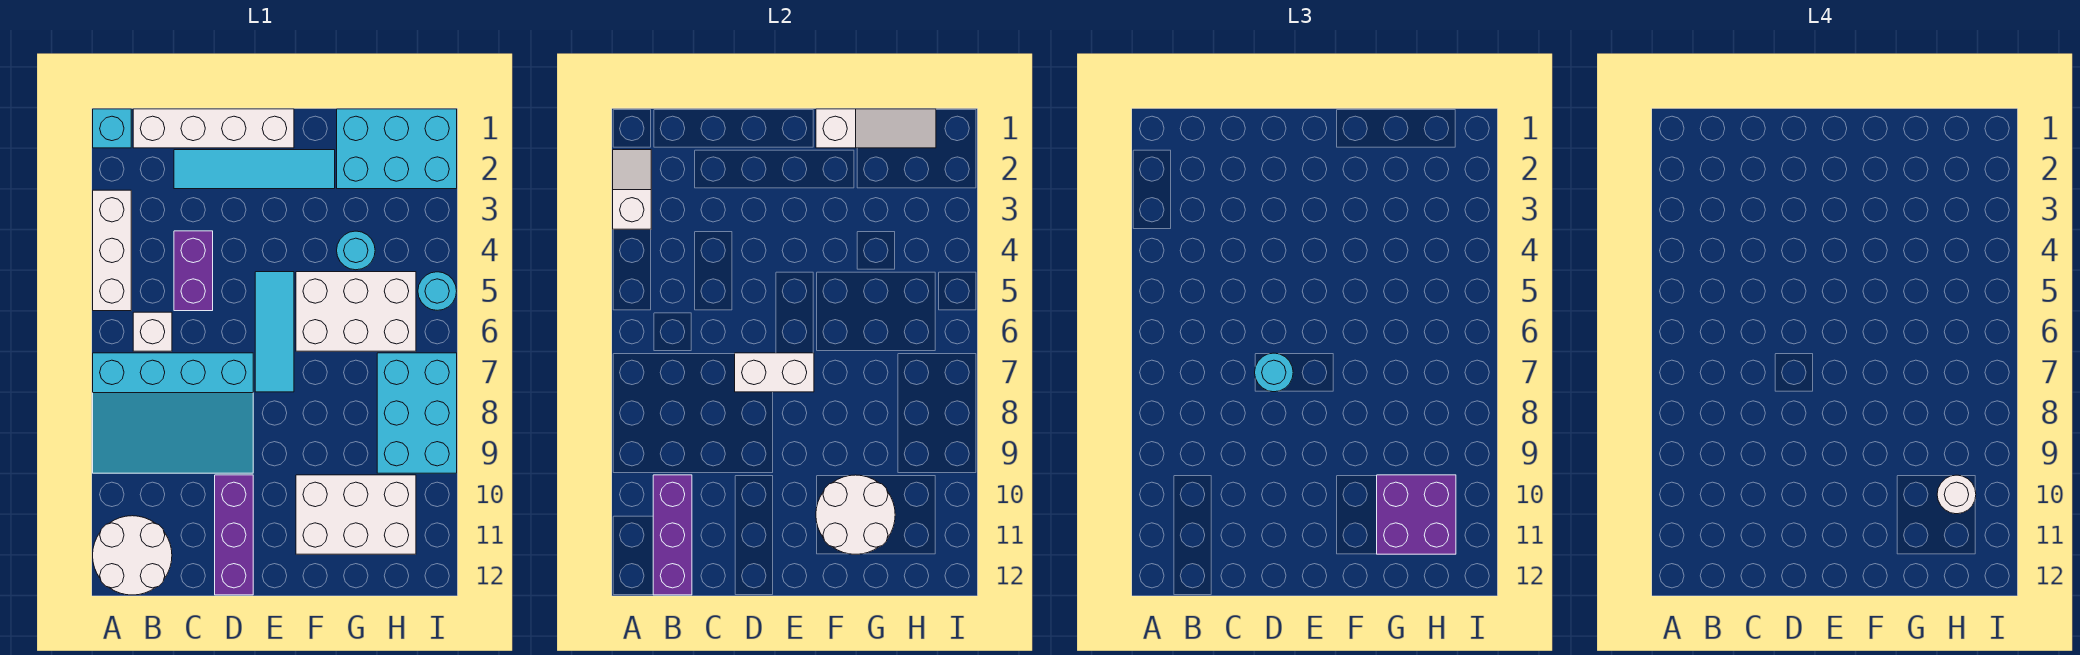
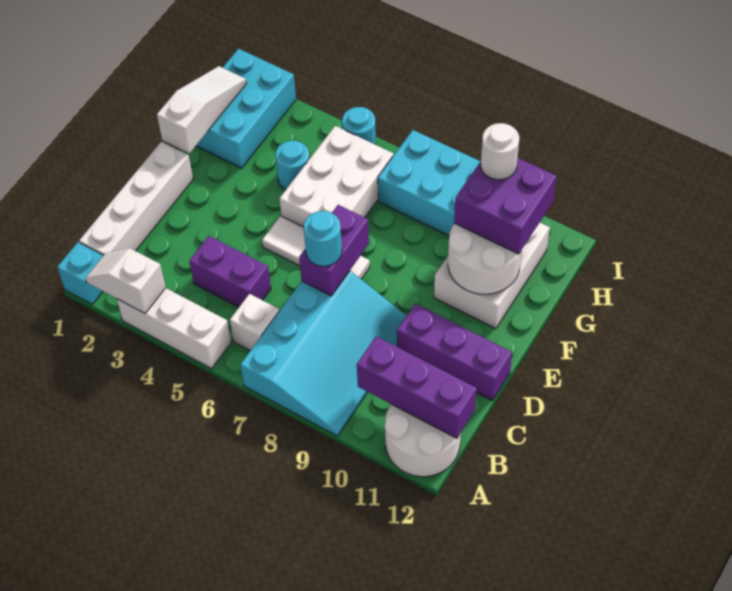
cyan tile C2:F2 level 1 -> none
white brick D7:E7 level 2 -> purple brick D7:E7 level 2
cyan tile E5:E7 level 1 -> white tile E5:E7 level 1

